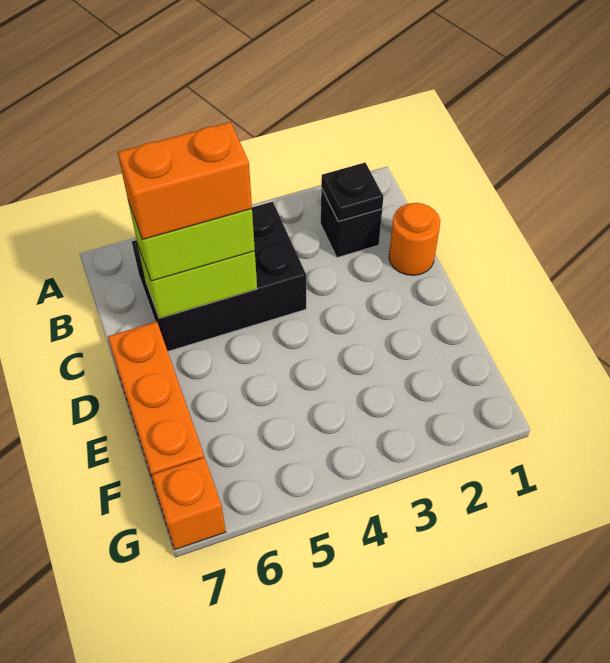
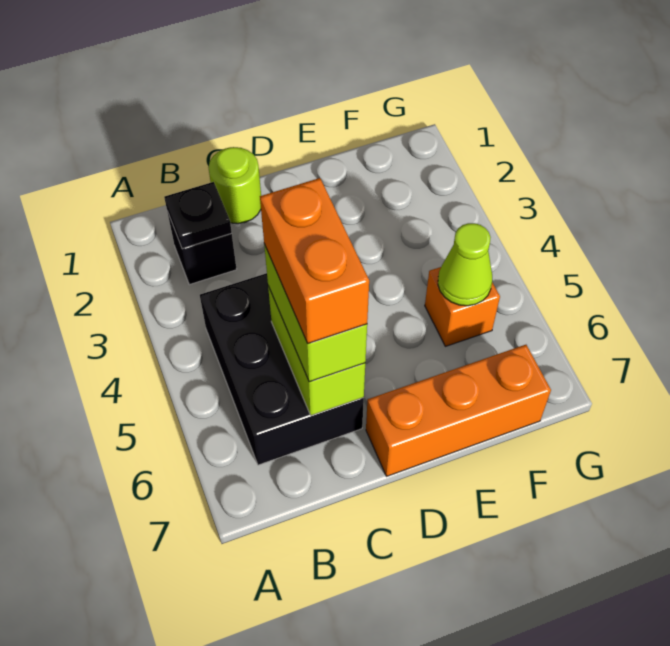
orange round brick C1 level 1 -> lime round brick C1 level 1
none -> lime cone F5 level 2
orange brick G7 level 1 -> orange brick F5 level 1

